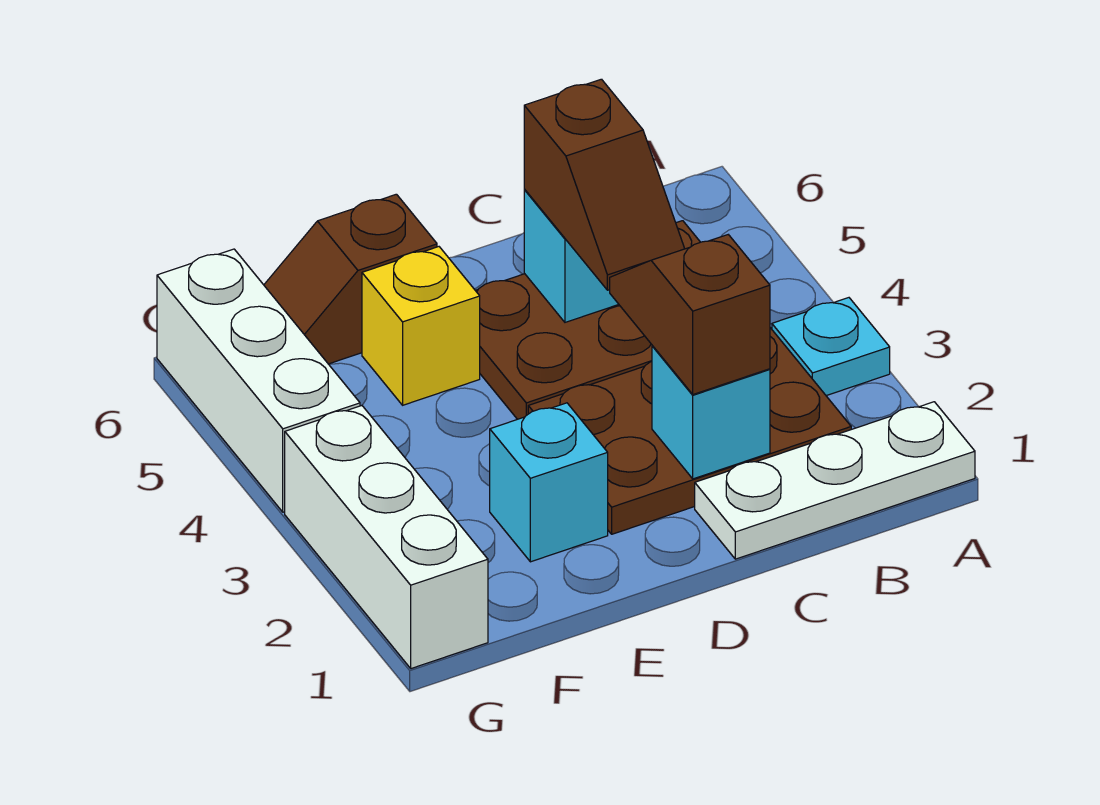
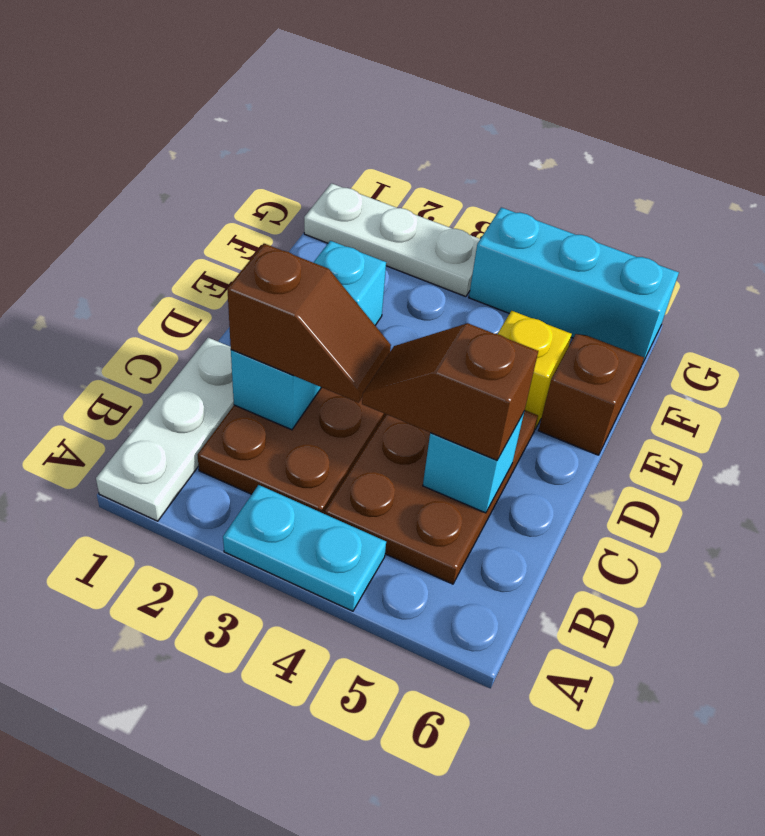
cyan plate A3 level 1 -> cyan plate A3:A4 level 1
white brick G1:G3 level 1 -> white plate G1:G3 level 1
white brick G4:G6 level 1 -> cyan brick G4:G6 level 1

